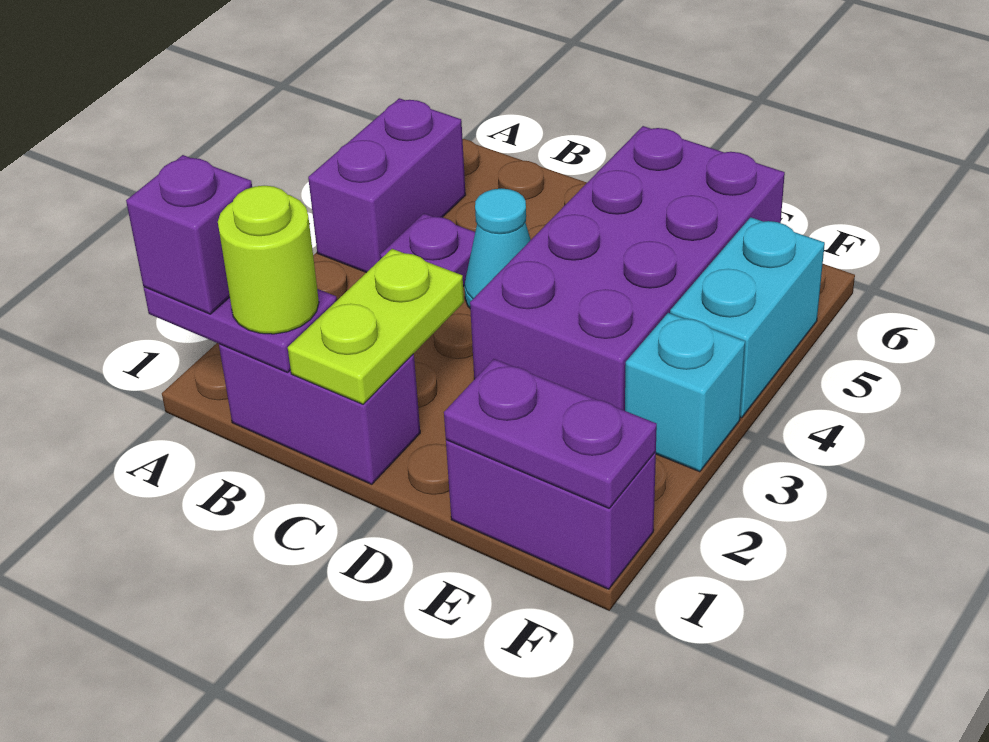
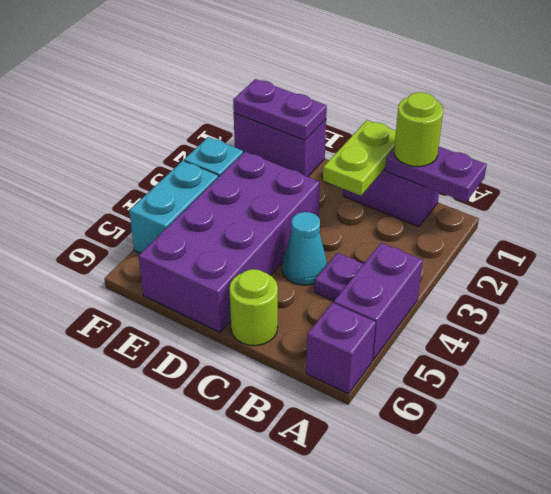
purple brick A1 level 3 -> purple brick A6 level 1
none -> lime round brick C6 level 1

